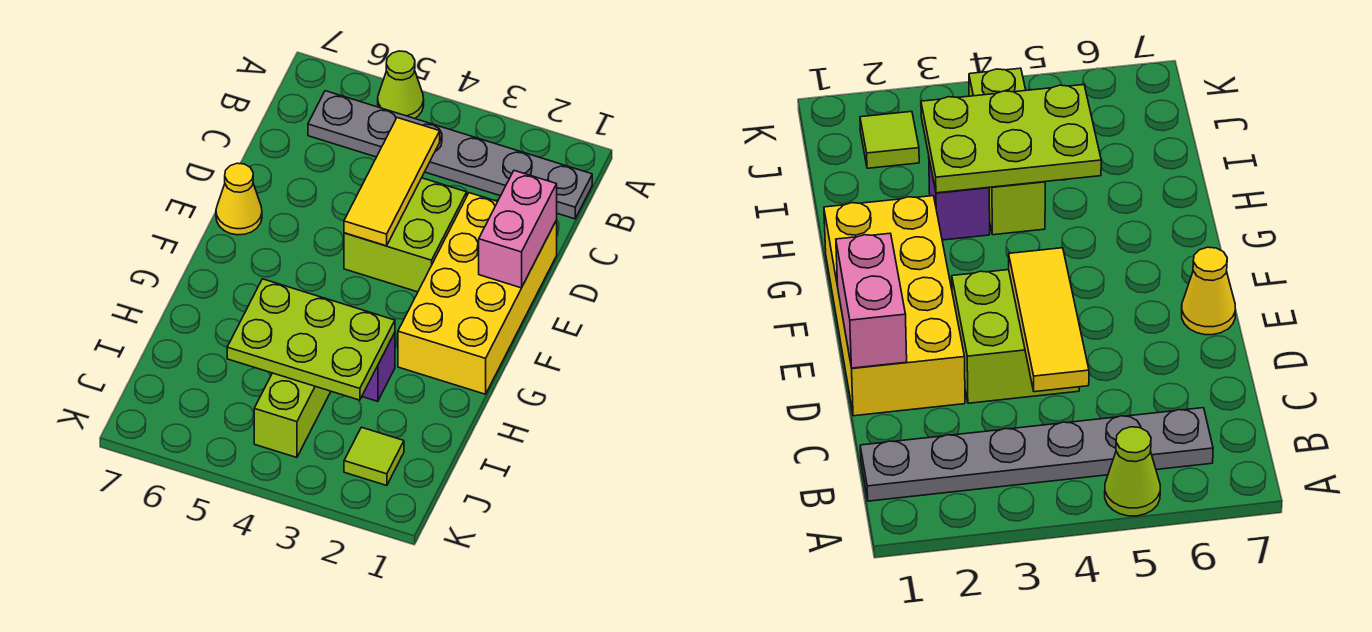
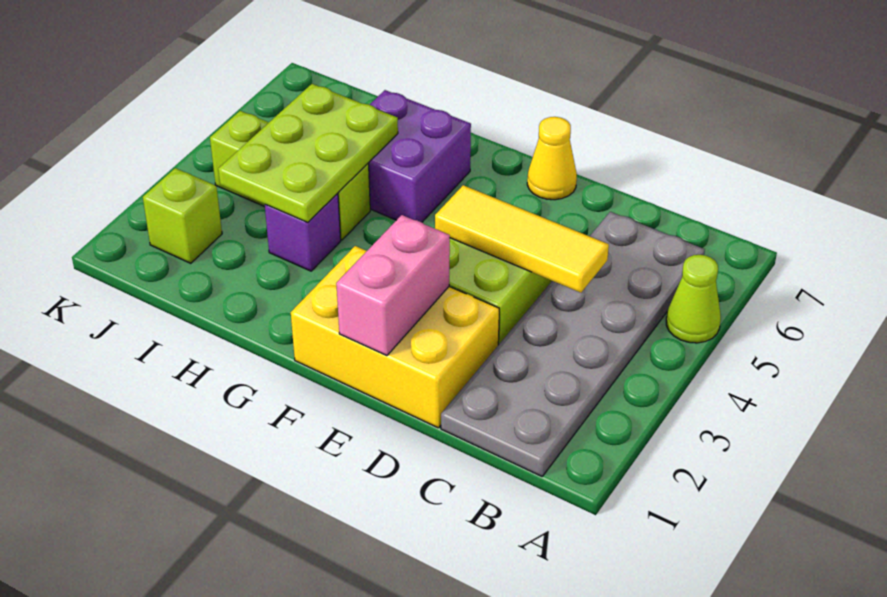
grey plate B1:B6 level 1 -> grey plate B1:C6 level 1
yellow brick D1:G2 level 1 -> yellow brick D1:F2 level 1
pink brick D1:E1 level 2 -> pink brick E1:E2 level 2
none -> purple brick G5:H6 level 1
lime tile J2 level 1 -> lime brick J2 level 1

